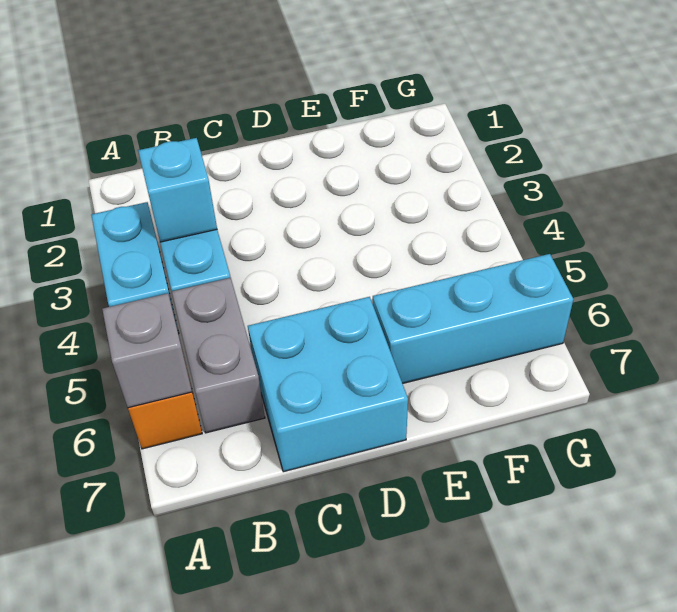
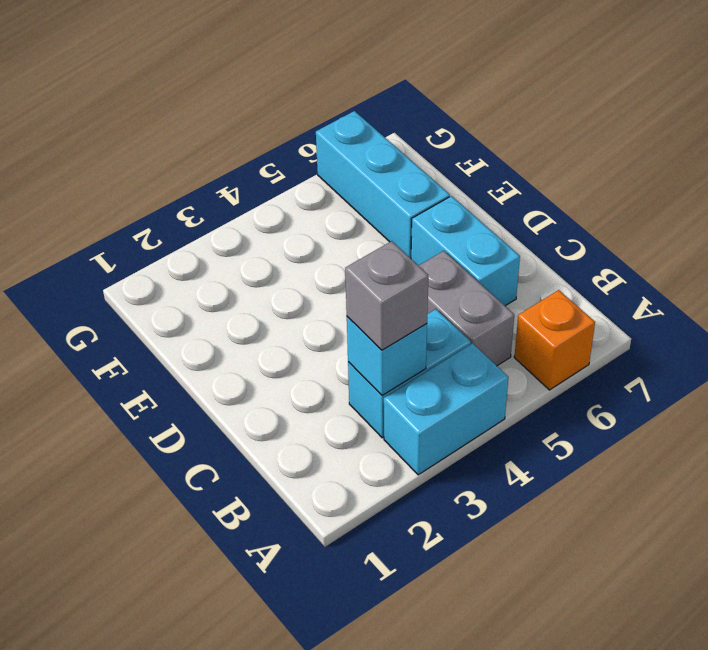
grey brick A6 level 2 -> grey brick B3 level 3
grey brick B5:B6 level 1 -> grey brick B5:C5 level 1
cyan brick C6:D7 level 1 -> cyan brick C6:D6 level 1

